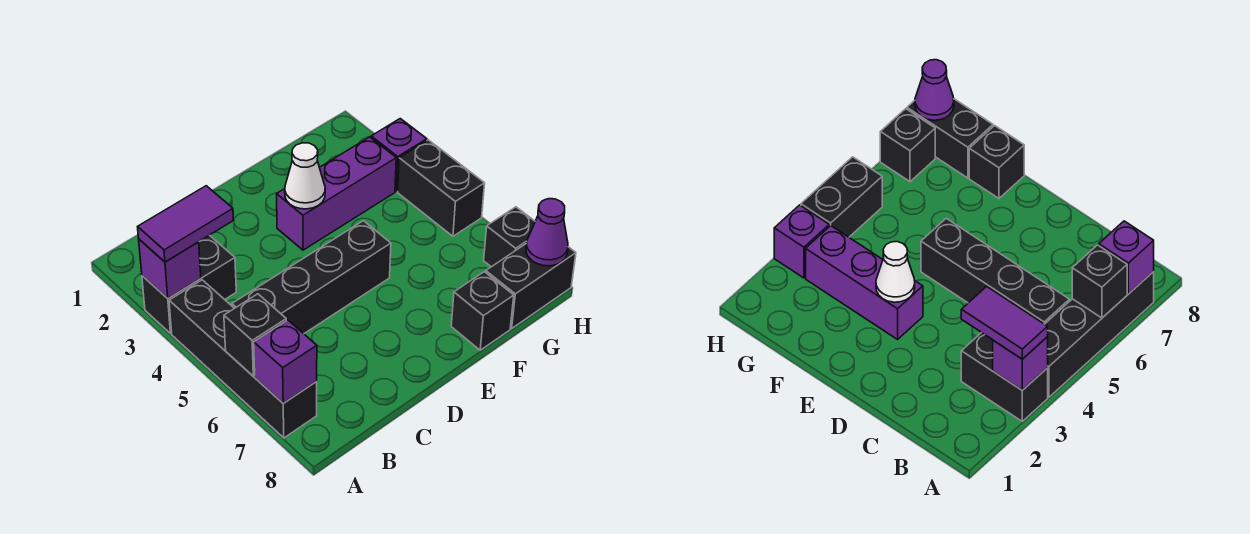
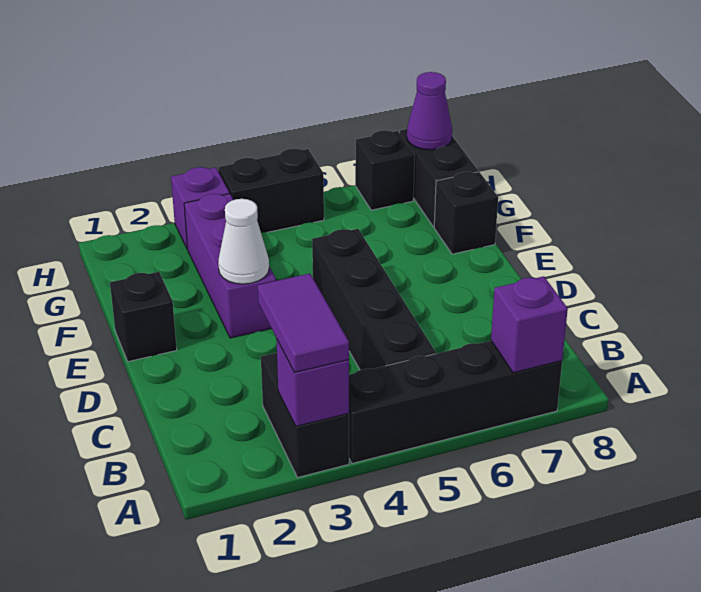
black brick A6 level 2 -> black brick E1 level 1

